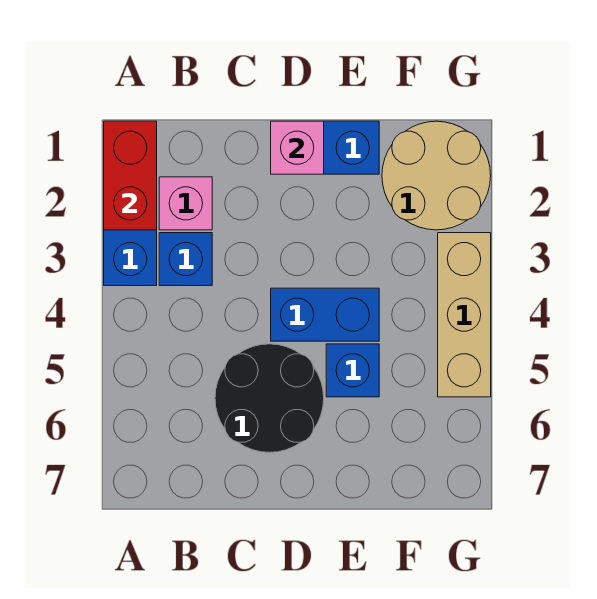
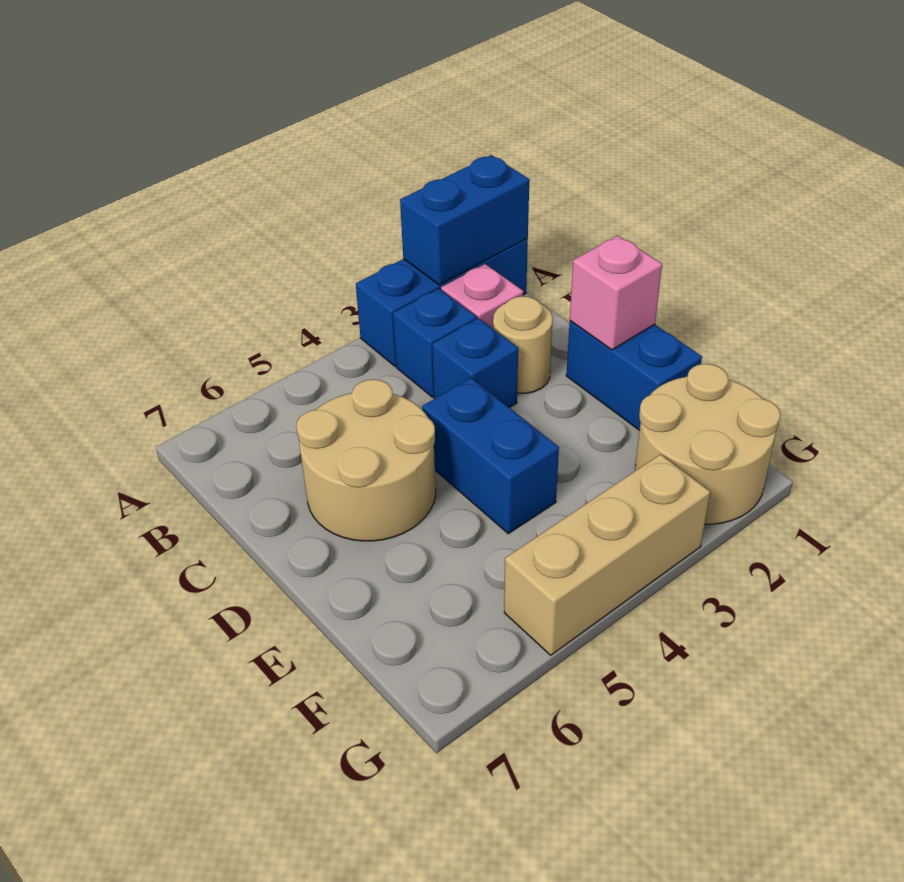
red brick A1:A2 level 2 -> blue brick A1:A2 level 2
none -> tan round brick C2 level 1
black round brick C5:D6 level 1 -> tan round brick C5:D6 level 1
blue brick E5 level 1 -> blue brick C3 level 1

